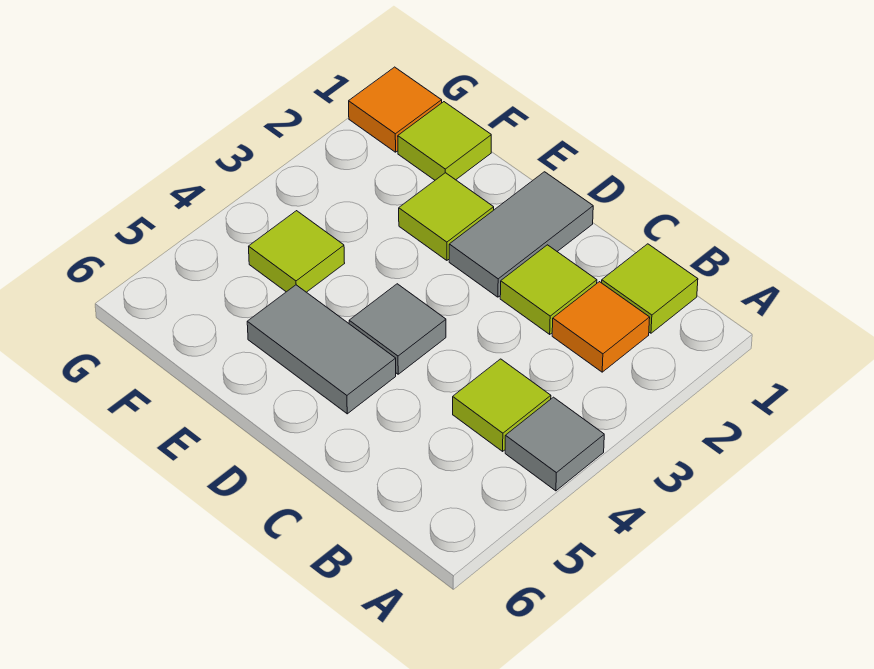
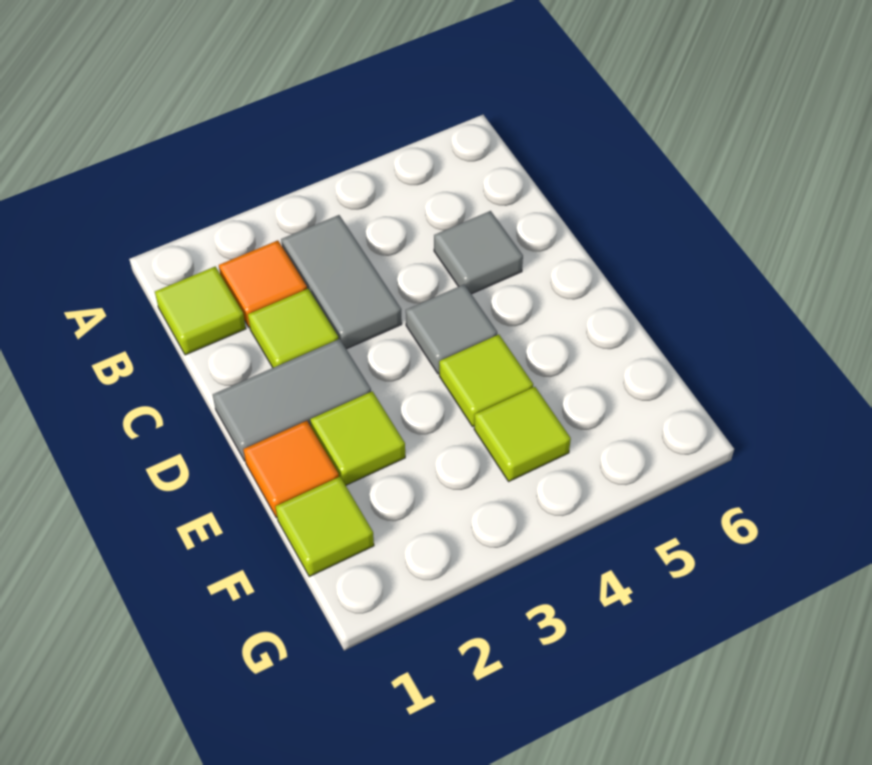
grey tile A4 level 1 -> grey tile C5 level 1
lime tile B4 level 1 -> lime tile E4 level 1
grey tile D5:E5 level 1 -> grey tile B3:C3 level 1
orange tile G1 level 1 -> orange tile E1 level 1

